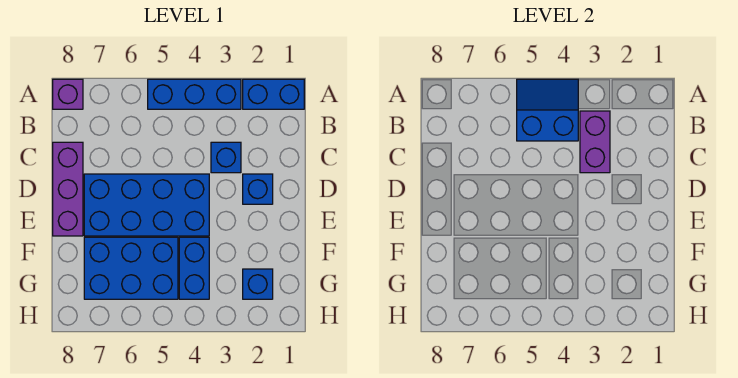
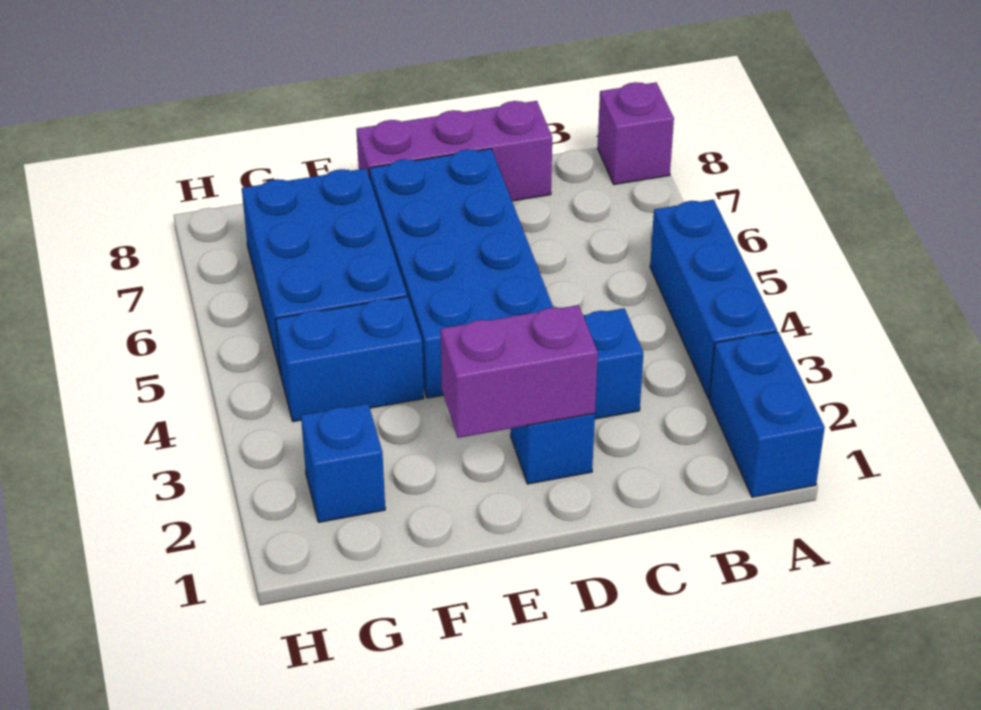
blue slope A4:B5 level 2 top B -> none
purple brick B3:C3 level 2 -> purple brick D2:E2 level 2

